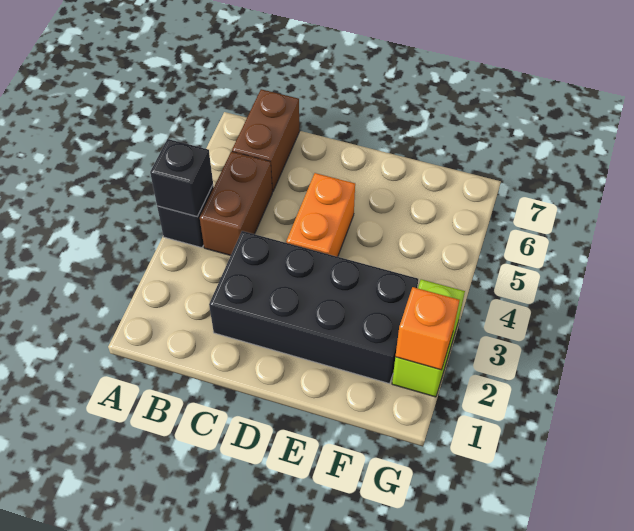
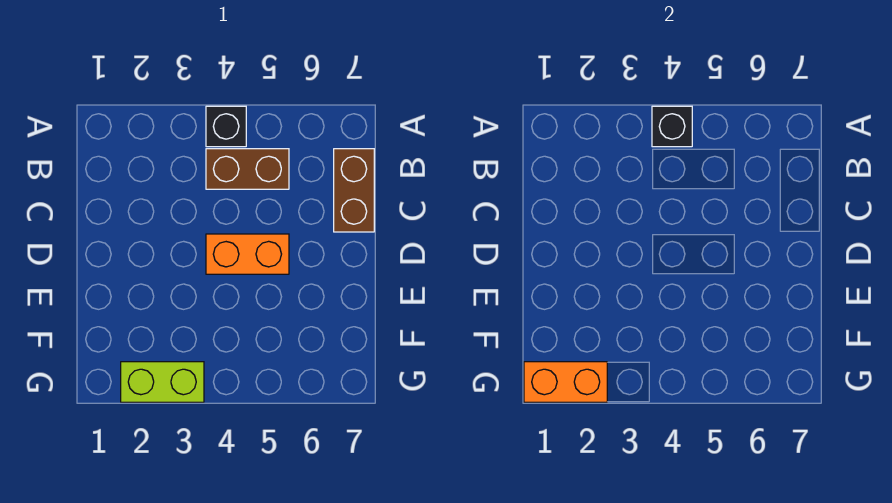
brown brick B6:B7 level 1 -> brown brick B7:C7 level 1
black brick C2:F3 level 1 -> none
orange brick G2 level 2 -> orange brick G1:G2 level 2

